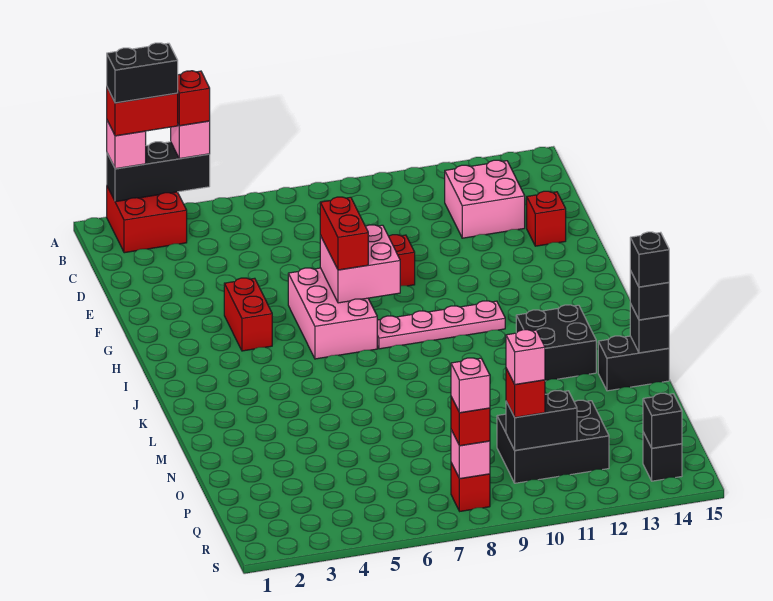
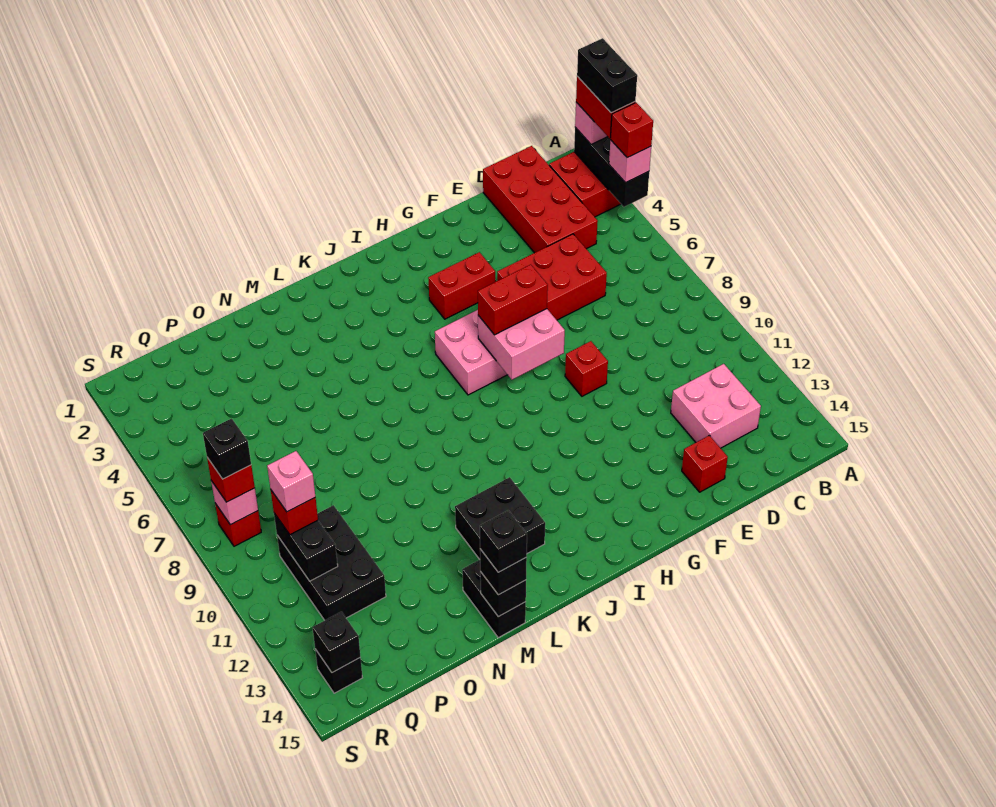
none -> red brick C1:D4 level 1
none -> red brick D5:F6 level 1
pink plate I8:I11 level 1 -> none
pink brick R8 level 4 -> black brick R8 level 4

